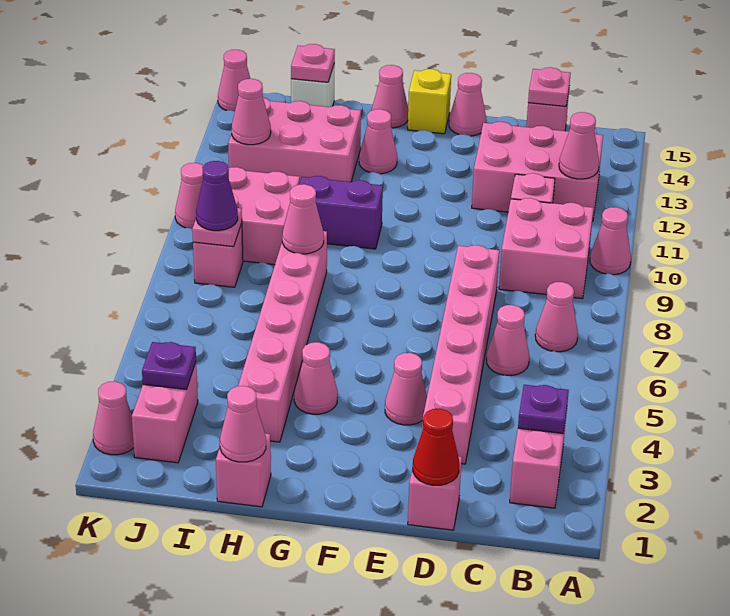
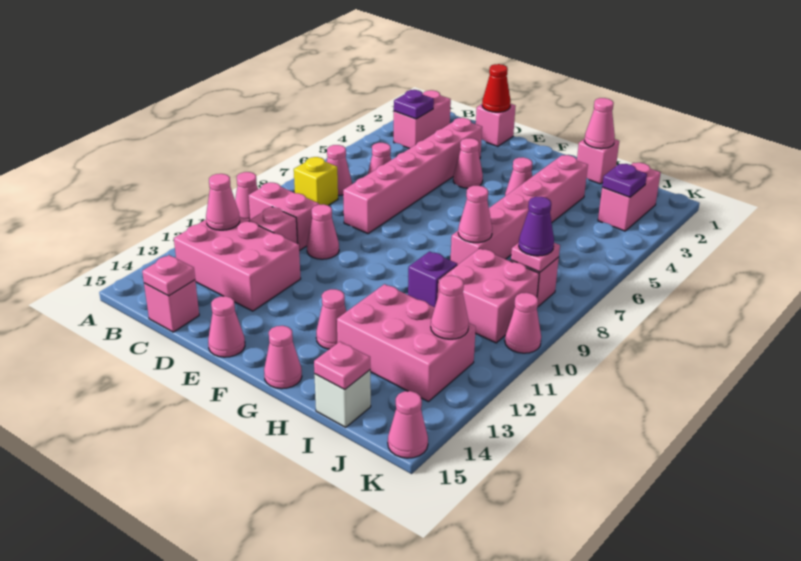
pink brick B9:C10 level 1 -> pink brick B10:C10 level 1
yellow brick F15 level 1 -> yellow brick B8 level 1
purple brick G10:H10 level 1 -> purple brick H10 level 1
pink cone K2 level 1 -> pink cone D10 level 1

